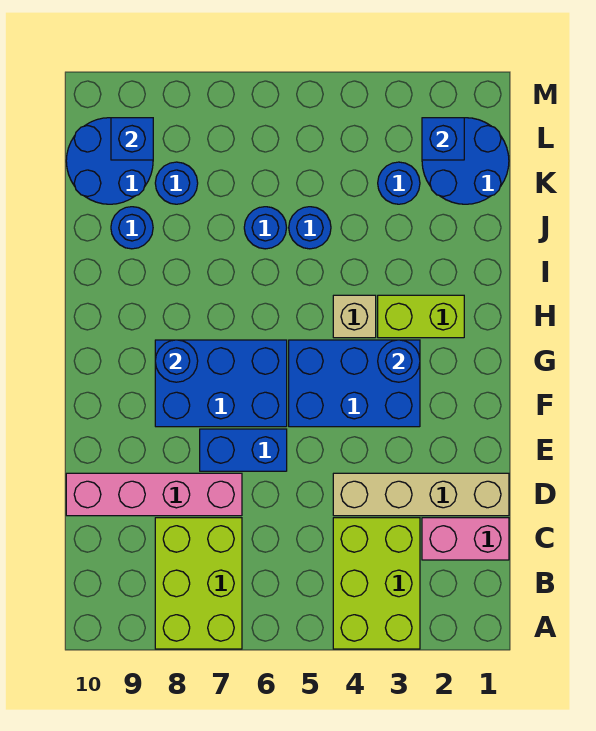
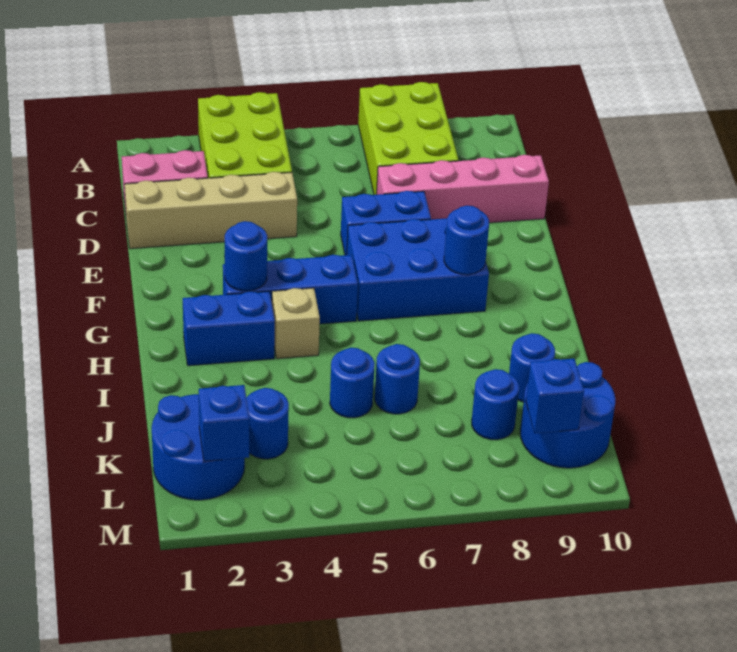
blue brick F3:G5 level 1 -> blue brick G3:G5 level 1
lime brick H2:H3 level 1 -> blue brick H2:H3 level 1

